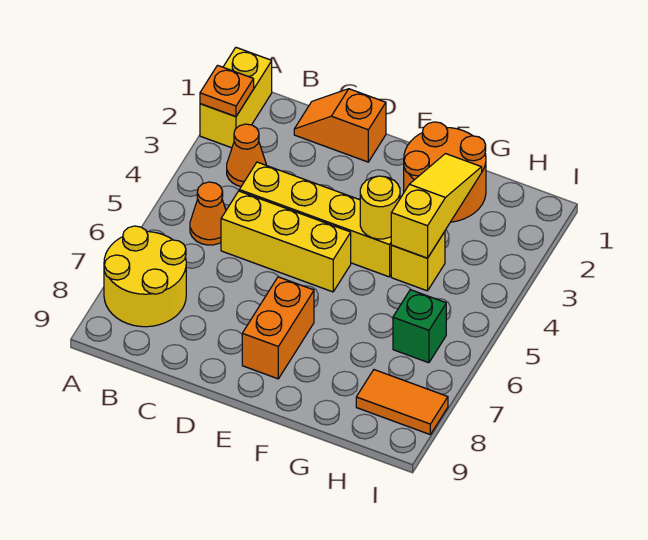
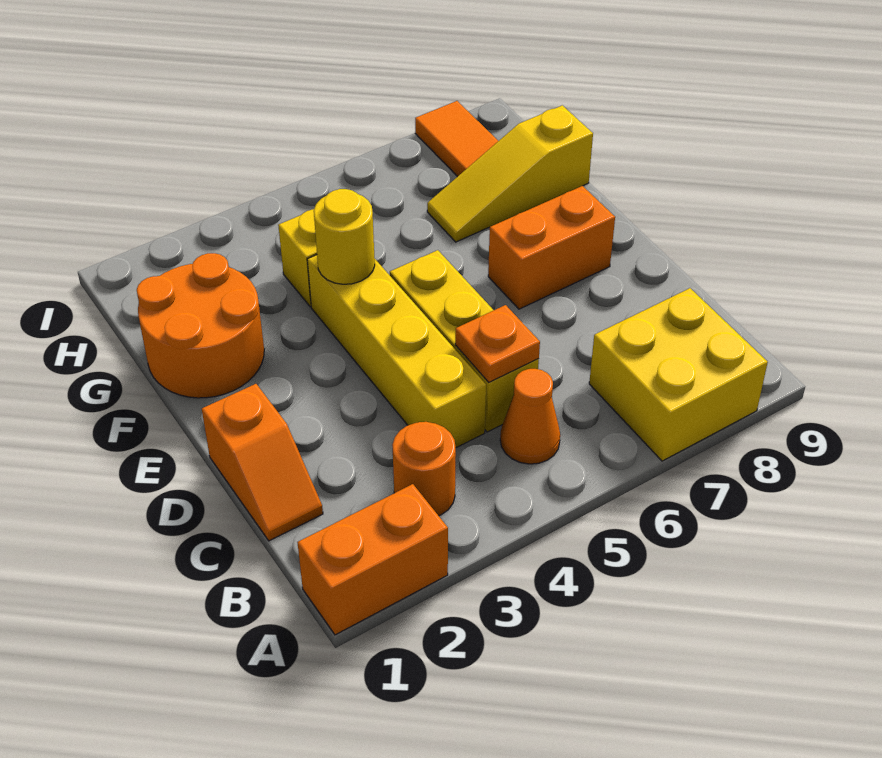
yellow brick A1:A2 level 1 -> orange brick A1:A2 level 1
orange plate A2 level 2 -> orange plate C5 level 2
yellow round brick A7:B8 level 1 -> yellow brick A7:B8 level 1
orange cone B3 level 1 -> orange round brick B3 level 1
yellow slope G2:G4 level 2 top 4 -> yellow slope G7:G9 level 1 top 9
green brick H6 level 1 -> none

